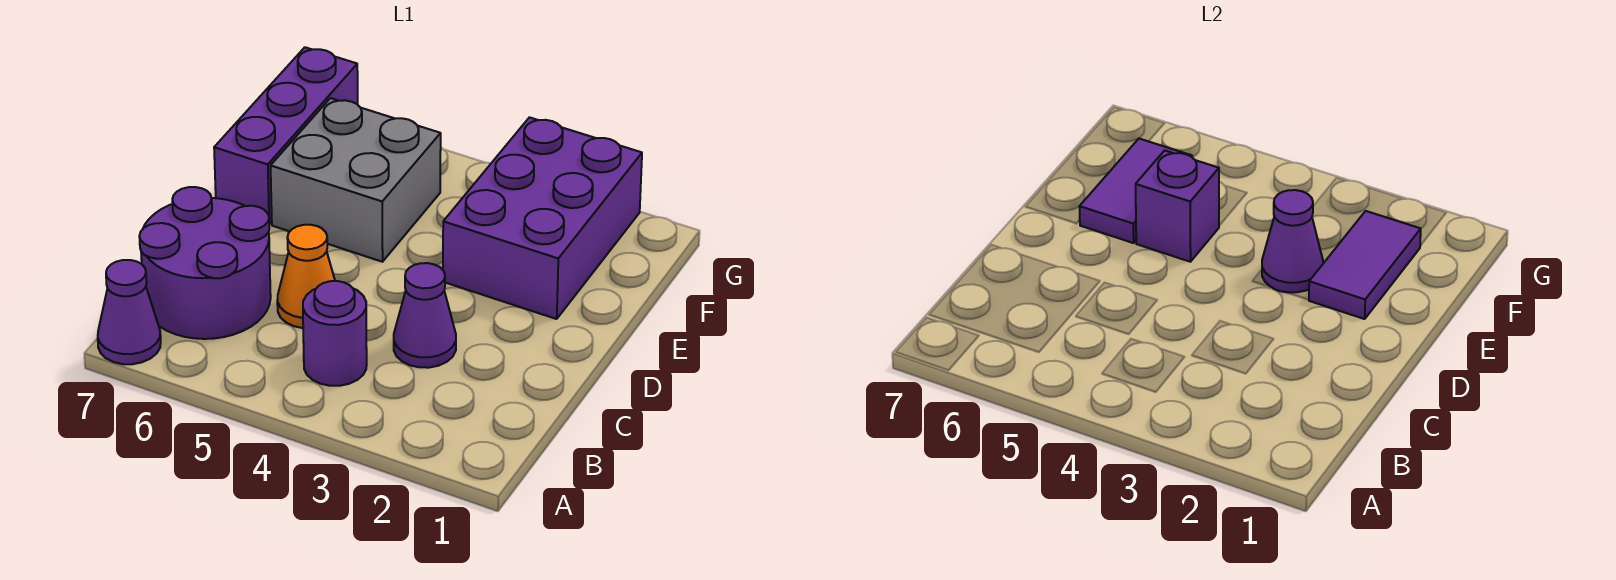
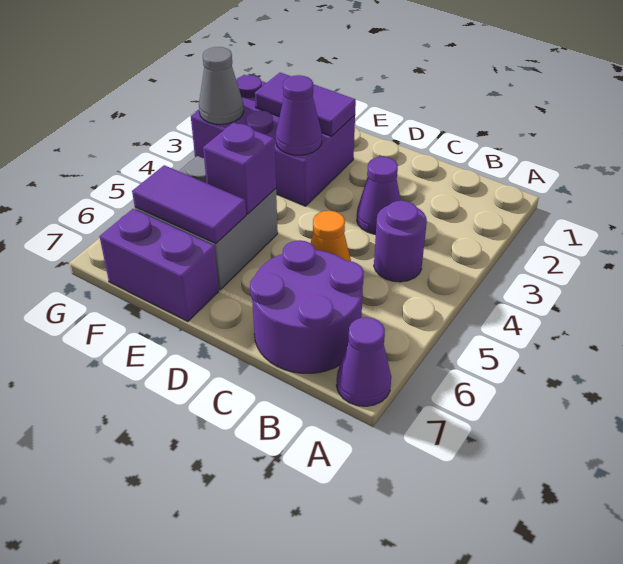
purple brick E7:G7 level 1 -> purple brick E7:F7 level 1
none -> grey cone G3 level 2

